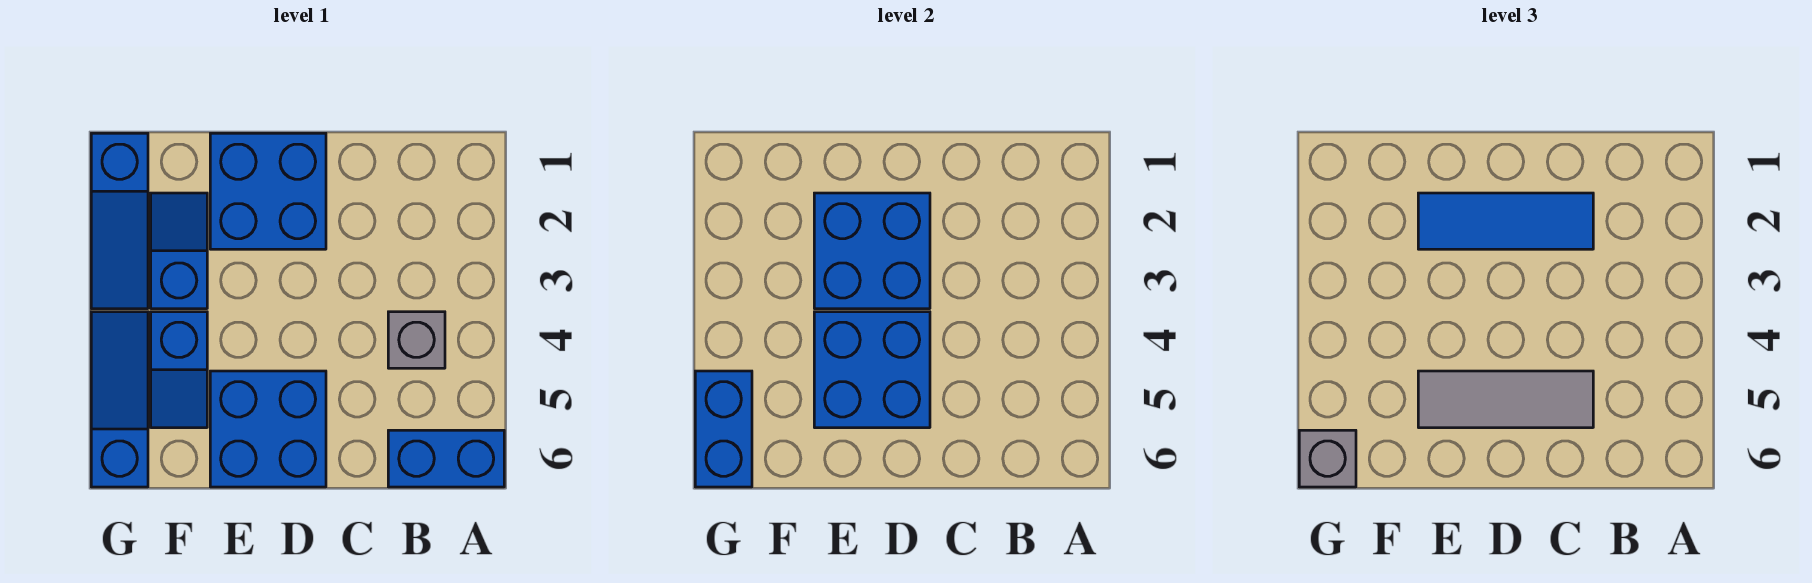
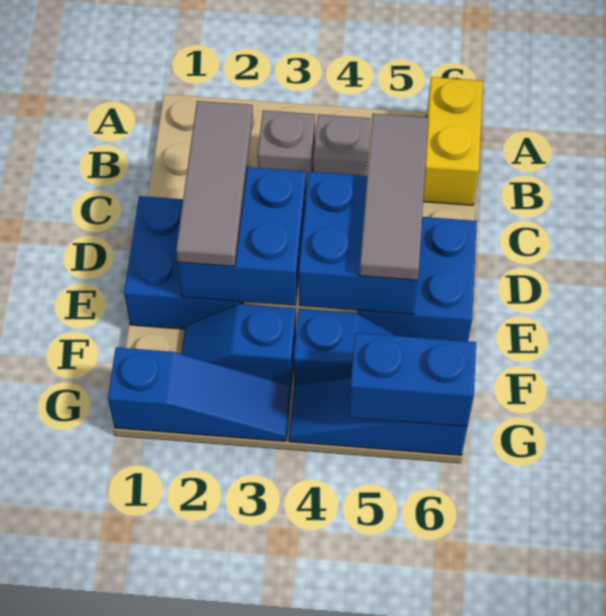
blue brick A6:B6 level 1 -> yellow brick A6:B6 level 1
blue tile C2:E2 level 3 -> grey tile C2:E2 level 3
grey brick G6 level 3 -> grey brick B3 level 1

